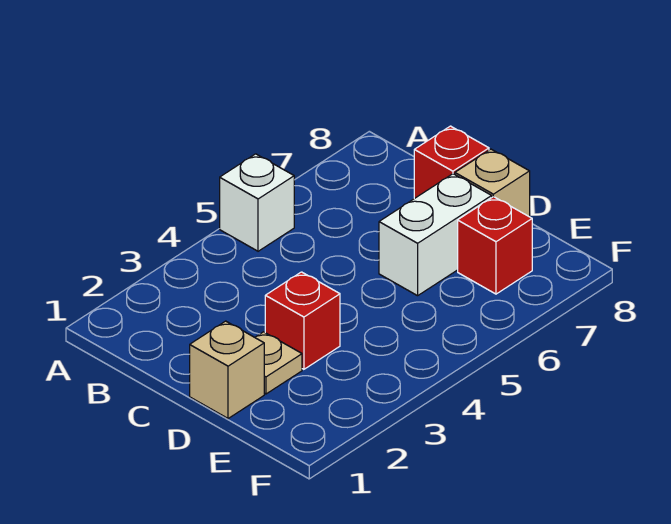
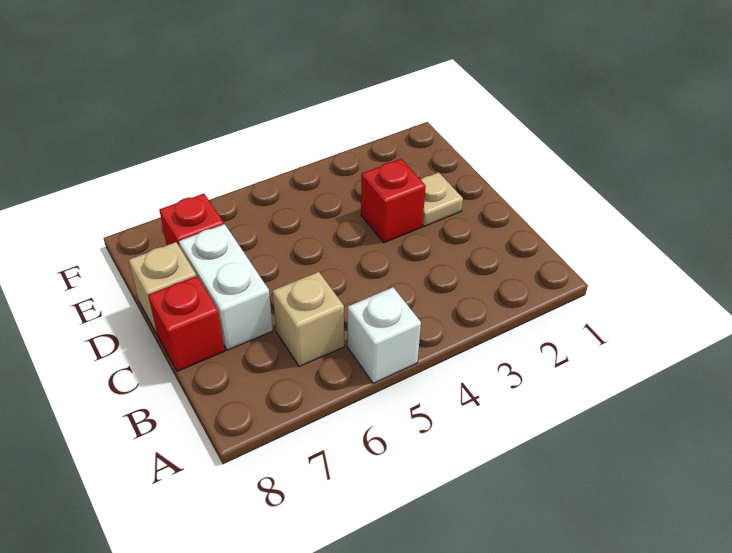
tan brick D1 level 1 -> tan brick B6 level 1
white brick D6:D7 level 1 -> white brick C7:D7 level 1

